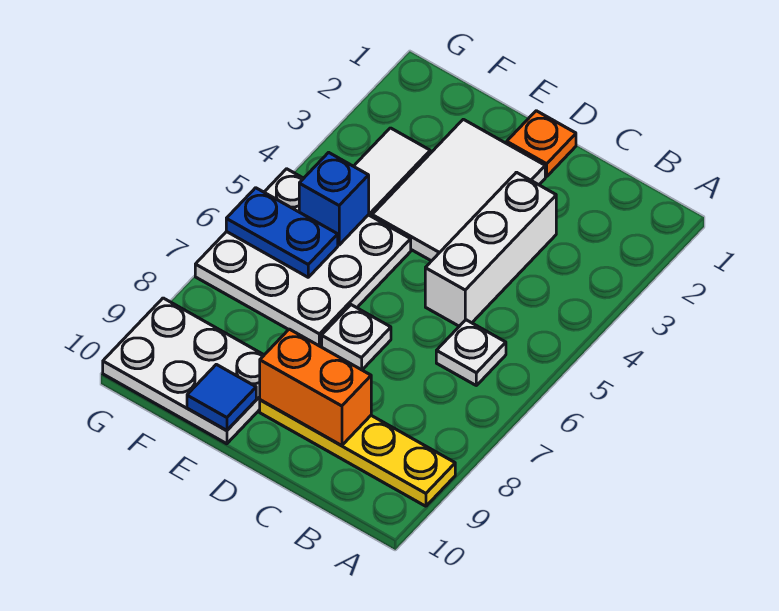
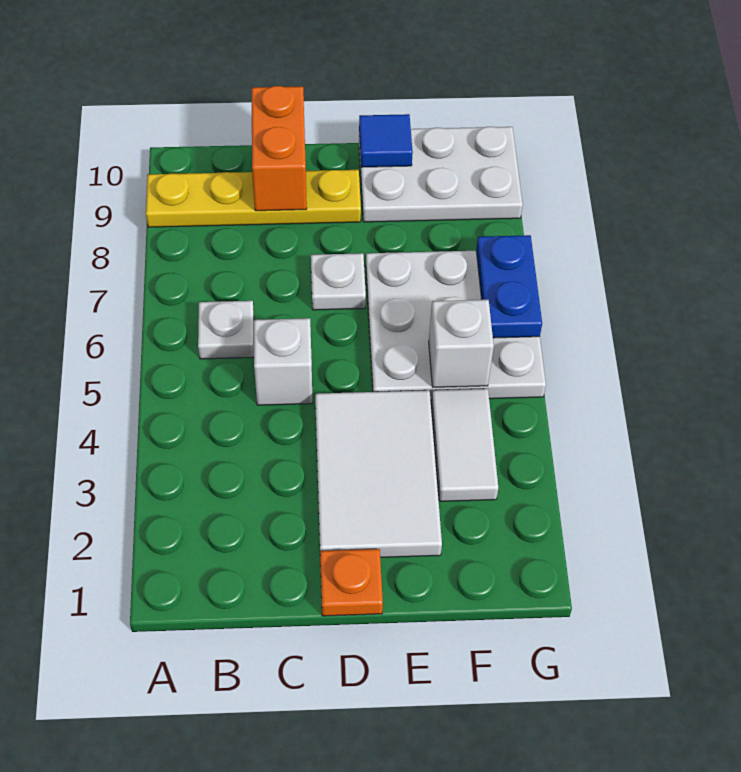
white brick C3:C5 level 1 -> white brick C5 level 1
orange brick C9:D9 level 2 -> orange brick C9:C10 level 2
blue brick F5 level 2 -> white brick F5 level 2
blue plate F6:G6 level 2 -> blue plate G6:G7 level 2

